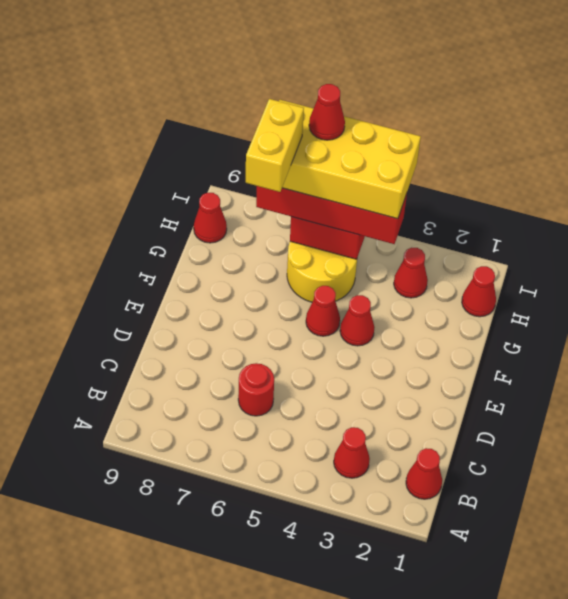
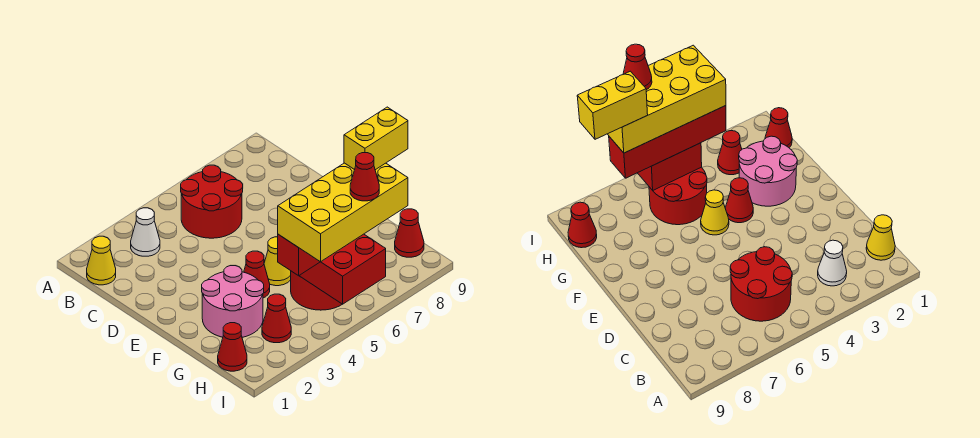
red cone B1 level 1 -> yellow cone B1 level 1
red cone B3 level 1 -> white cone B3 level 1
red round brick C6 level 1 -> red round brick B5:C6 level 1
none -> pink round brick F2:G3 level 1
red cone F5 level 1 -> yellow cone F5 level 1
yellow round brick G5:H6 level 1 -> red round brick G5:H6 level 1
yellow brick G7:H7 level 5 -> yellow brick H7:H8 level 5

